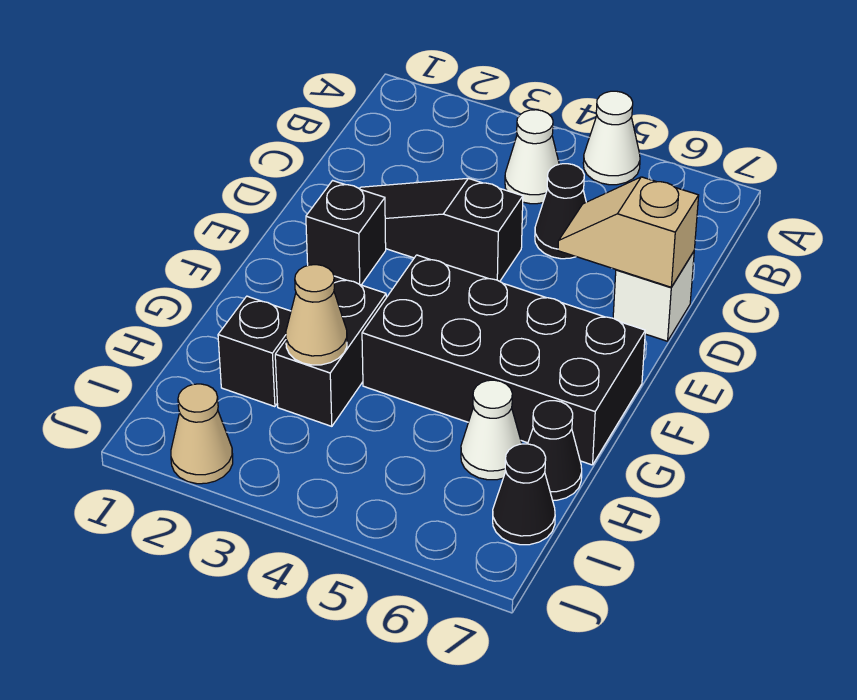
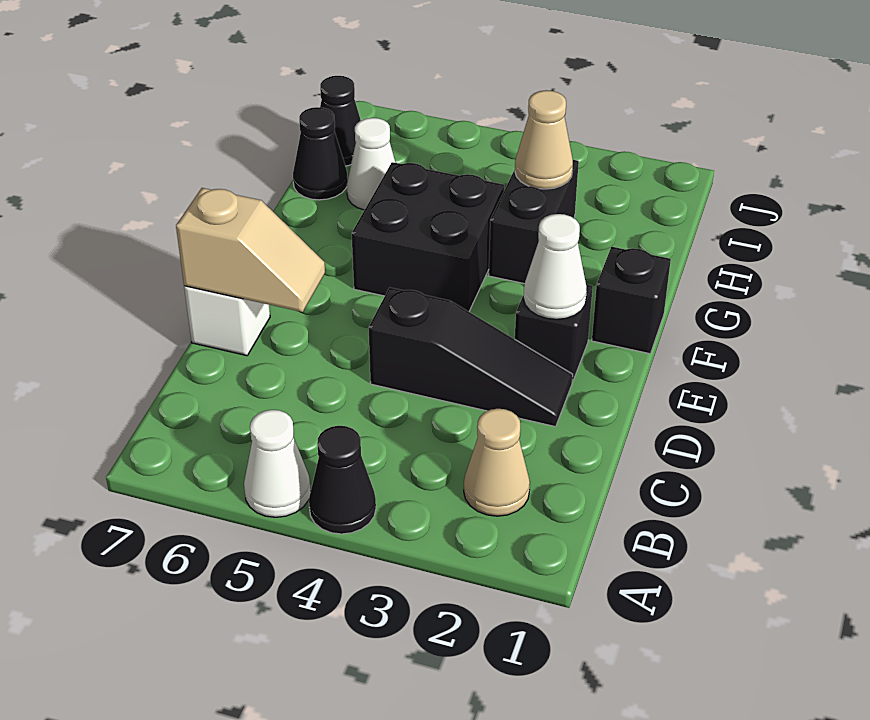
white cone B4 level 1 -> white cone E2 level 2
black cone C5 level 1 -> black cone A4 level 1
black brick F4:G7 level 1 -> black brick F4:G5 level 1
black brick H2 level 1 -> black brick F1 level 1
tan cone J2 level 1 -> tan cone B2 level 1

